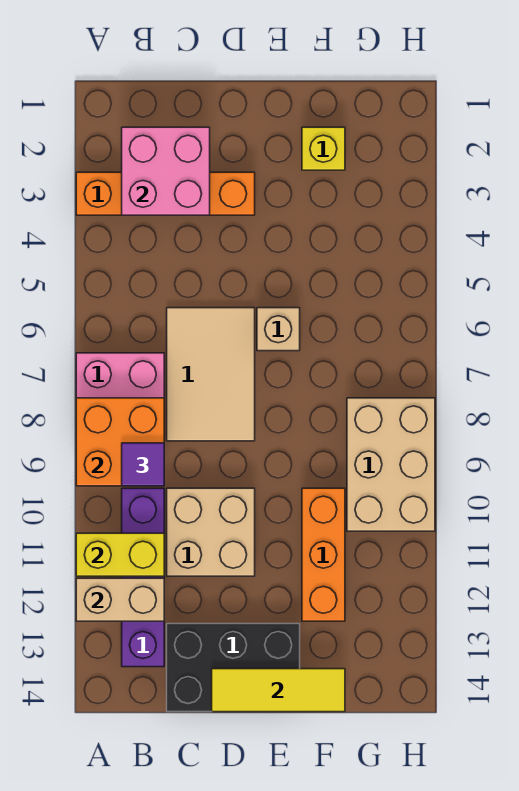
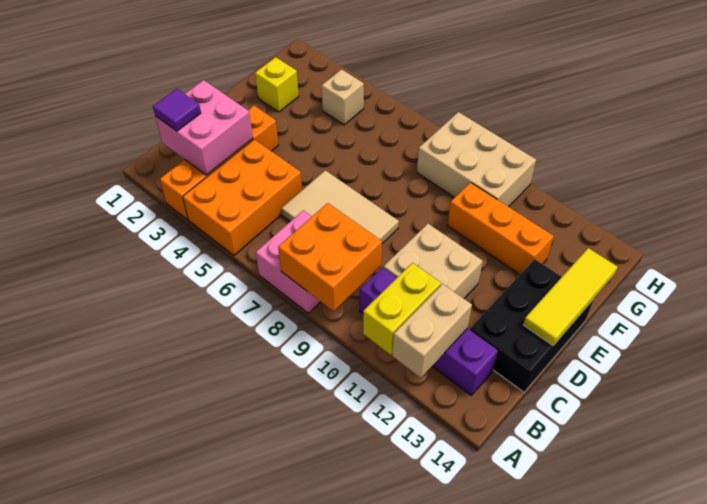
none -> orange brick A4:C5 level 1
purple tile B9 level 3 -> purple tile B2 level 3
tan brick E6 level 1 -> tan brick G4 level 1

